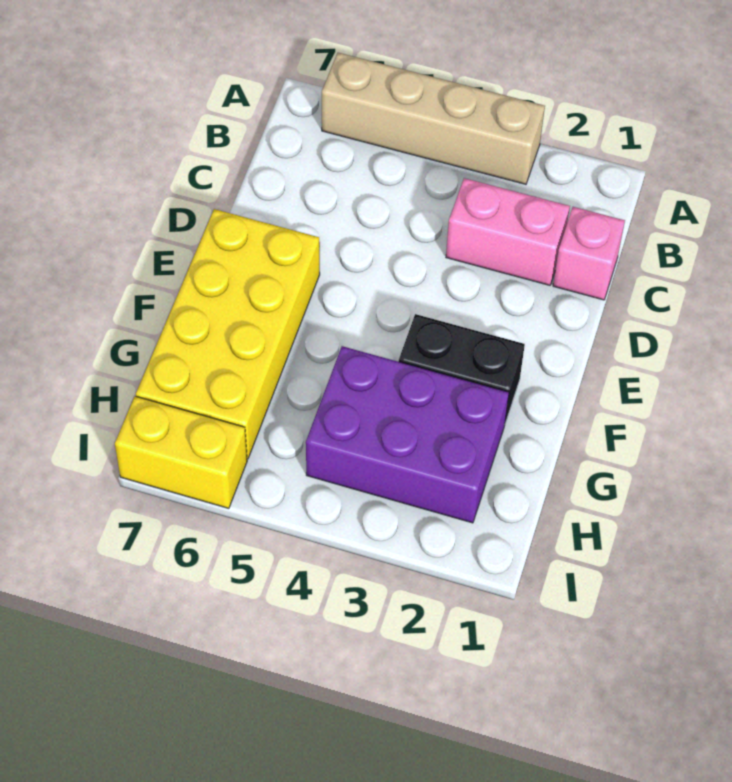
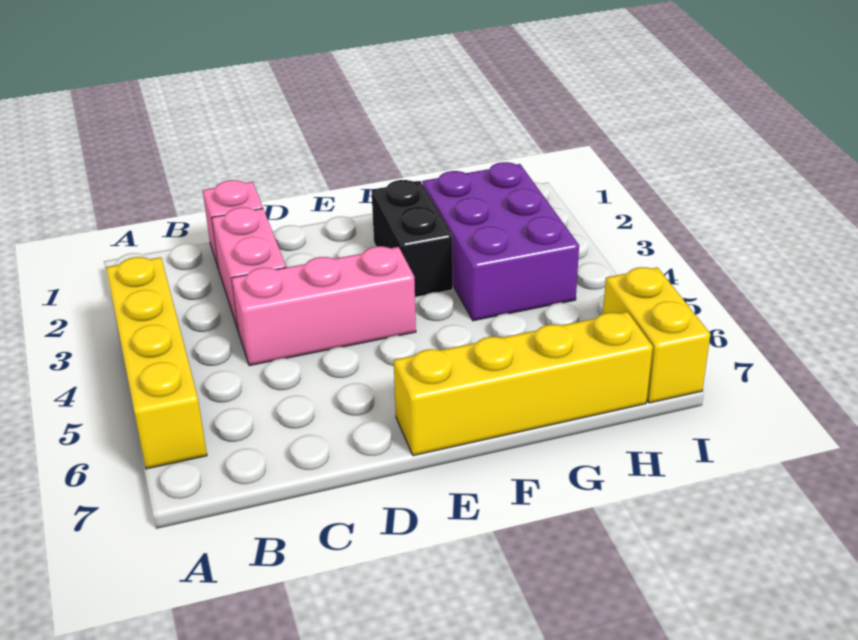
tan brick A3:A6 level 1 -> yellow brick A3:A6 level 1
none -> pink brick C4:E4 level 1
yellow brick E6:H7 level 1 -> yellow brick E7:H7 level 1

